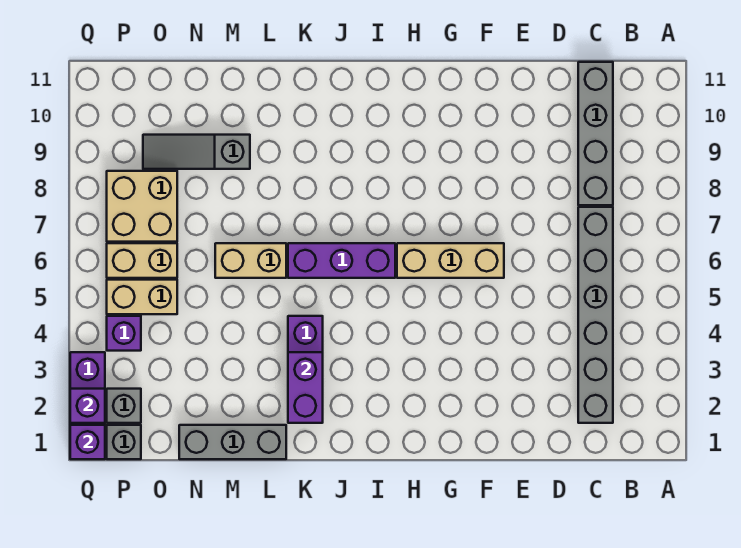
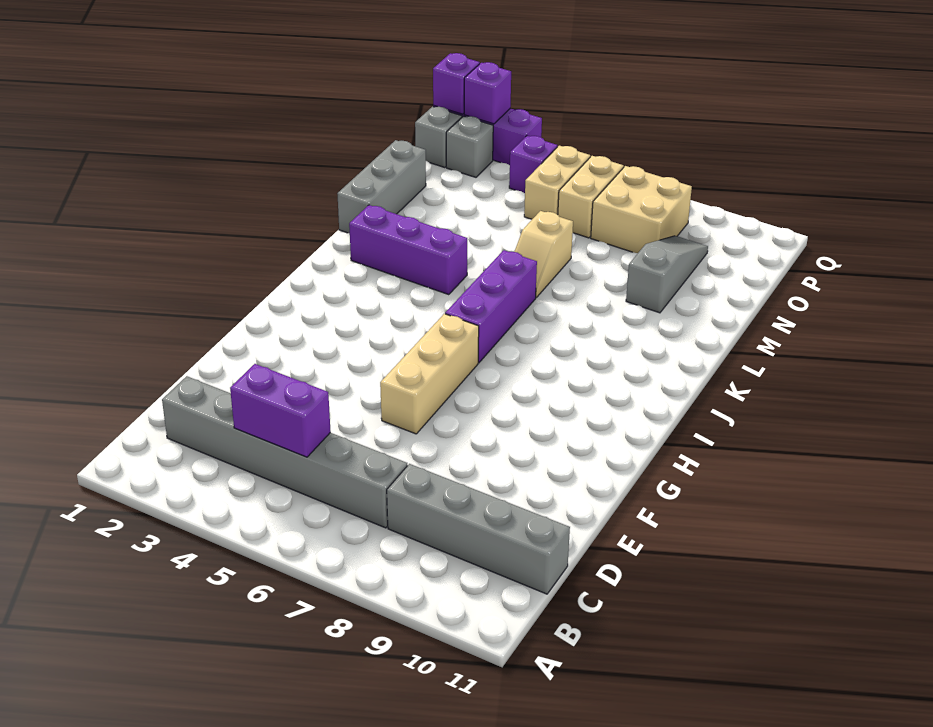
purple brick K2:K3 level 2 -> purple brick C4:C5 level 2
tan brick L6:M6 level 1 -> tan slope L6:M6 level 1 top M

